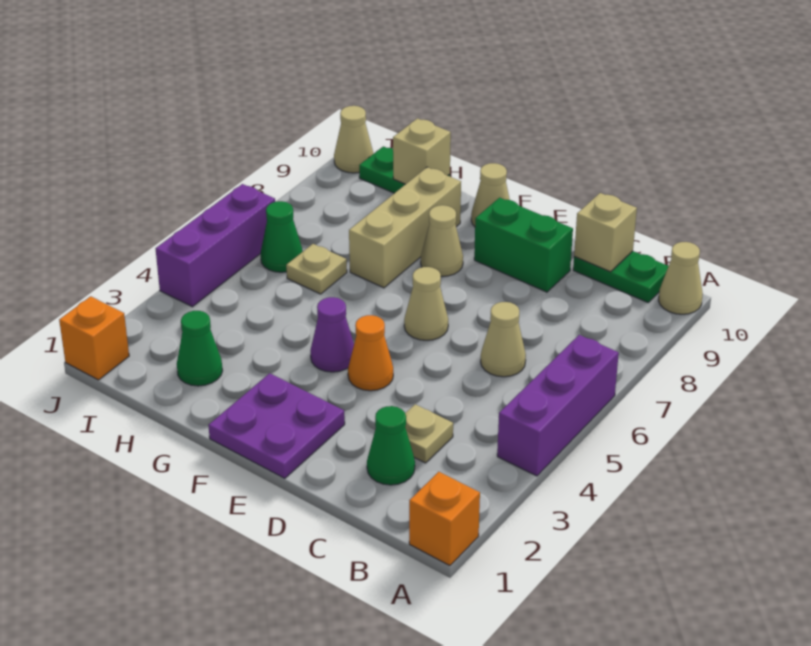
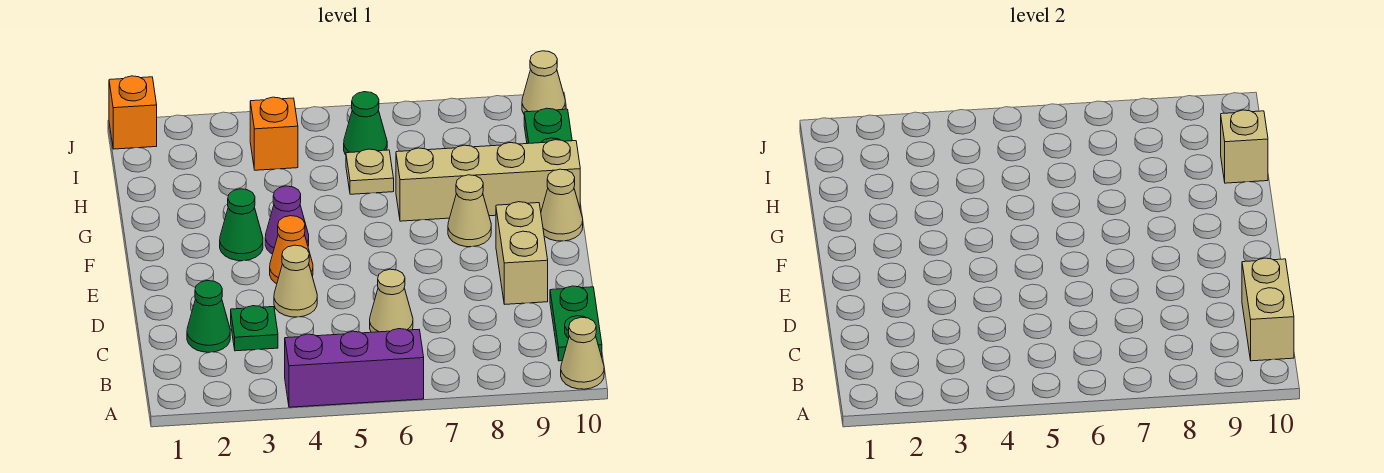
orange brick A1 level 1 -> orange brick I4 level 1
tan plate C3 level 1 -> green plate C3 level 1
tan brick C10 level 2 -> tan brick B10:C10 level 2
green brick D9:E9 level 1 -> tan brick D9:E9 level 1
purple plate E1:F2 level 1 -> none
tan cone E6 level 1 -> tan cone D4 level 1
tan brick G7:G9 level 1 -> tan brick G7:G10 level 1
green cone H2 level 1 -> green cone F3 level 1
purple brick J4:J6 level 1 -> none

